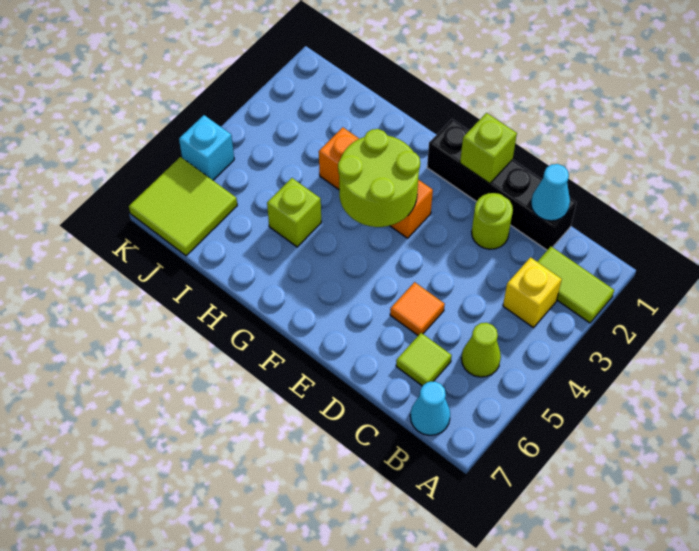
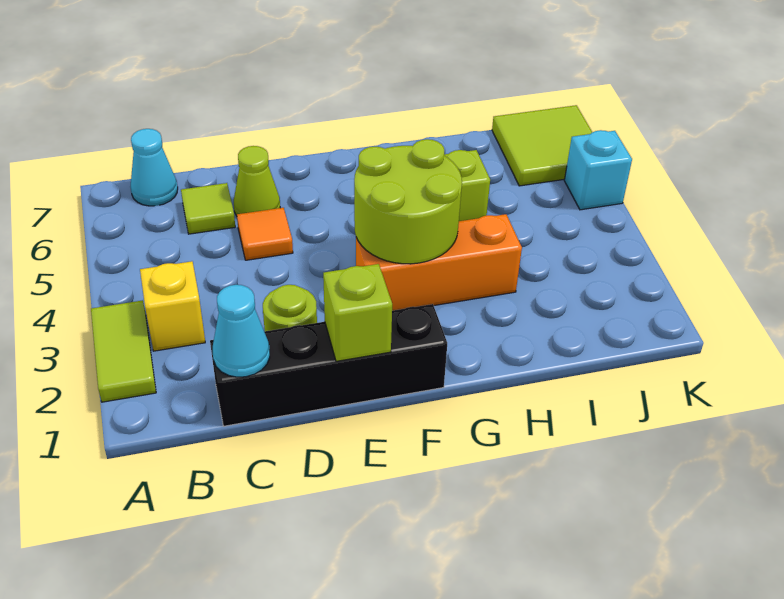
lime tile A2:B2 level 1 -> lime tile A2:A3 level 1
lime cone B5 level 1 -> lime cone D6 level 1

